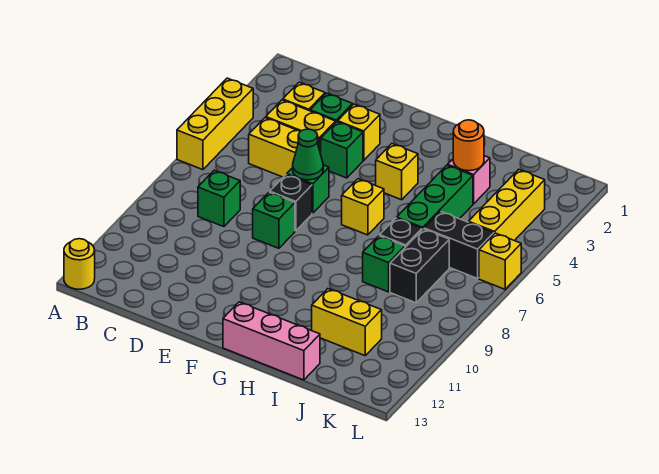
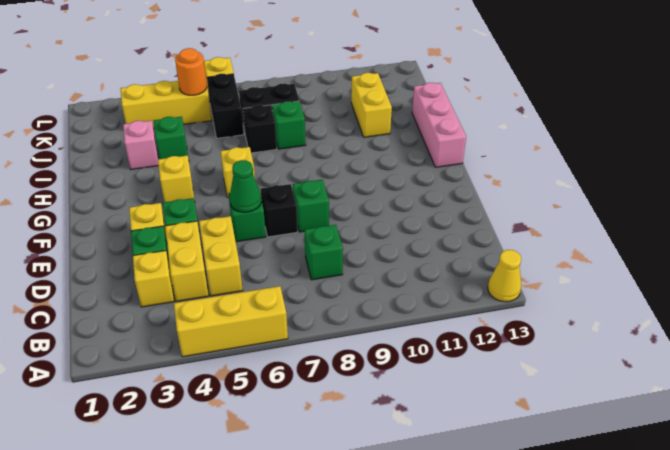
yellow round brick A13 level 1 -> yellow cone A13 level 1
orange round brick I3 level 2 -> orange round brick K5 level 2
green brick I4:I6 level 1 -> green brick I4 level 1

